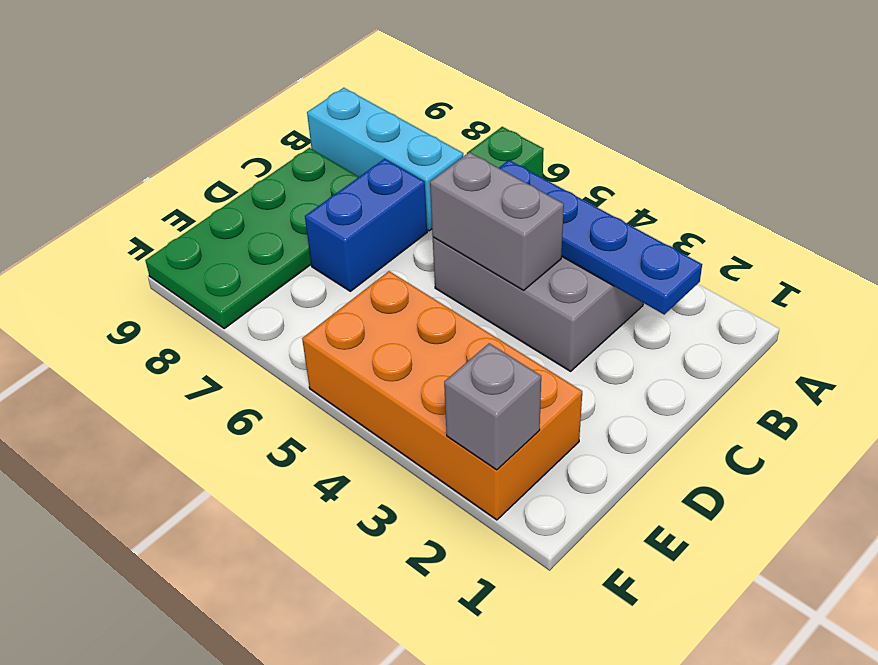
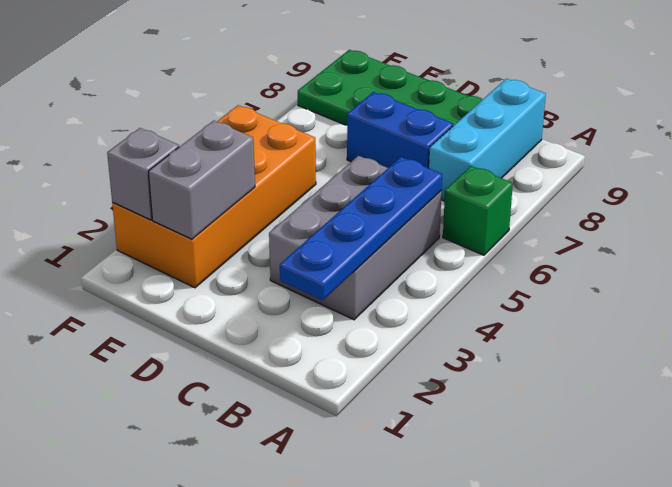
grey brick C4:C5 level 2 -> grey brick E2:E3 level 2

